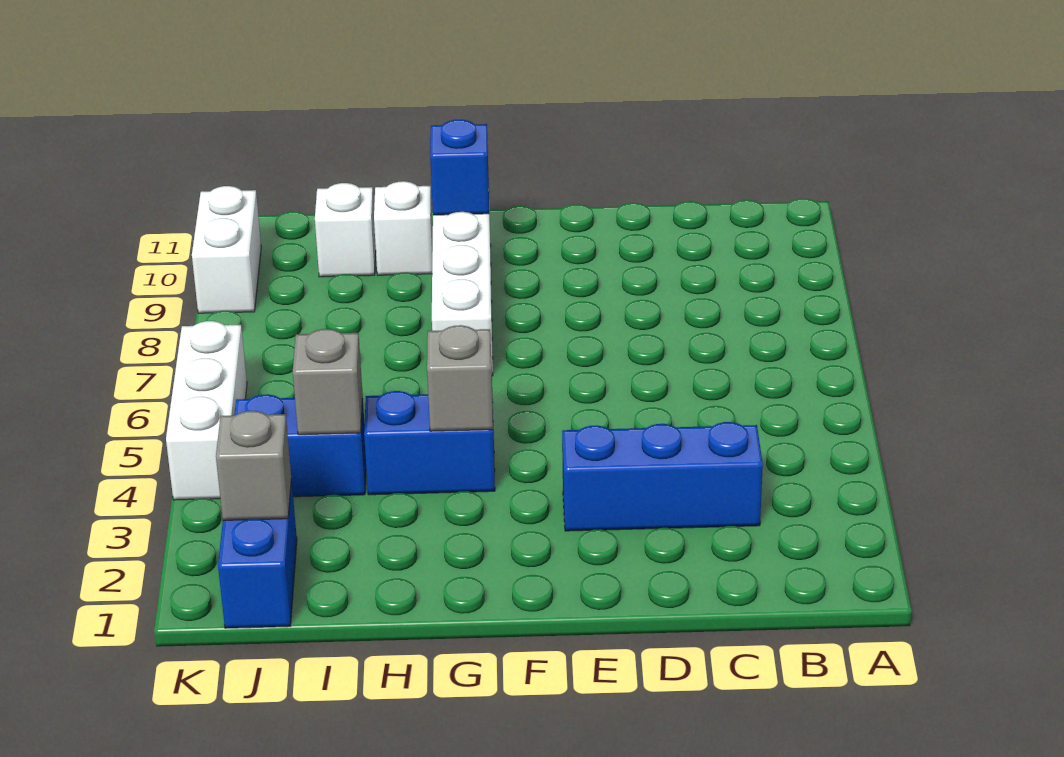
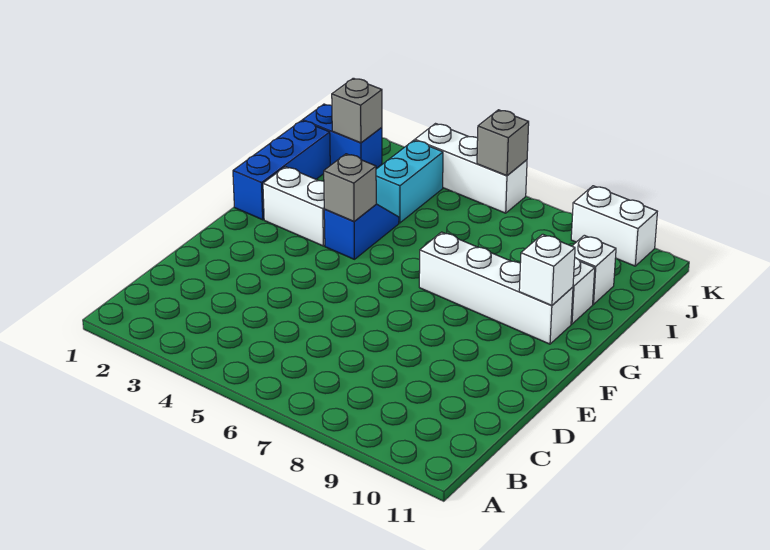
blue brick C3:E3 level 1 -> blue brick G1:I1 level 1
none -> white brick G2:G3 level 1
blue brick G4:H4 level 1 -> blue slope G4:H4 level 1 top G
blue brick G10 level 2 -> white brick G10 level 2
blue brick I4:J4 level 1 -> cyan brick I4:J4 level 1
grey brick I4 level 2 -> grey brick K6 level 2

